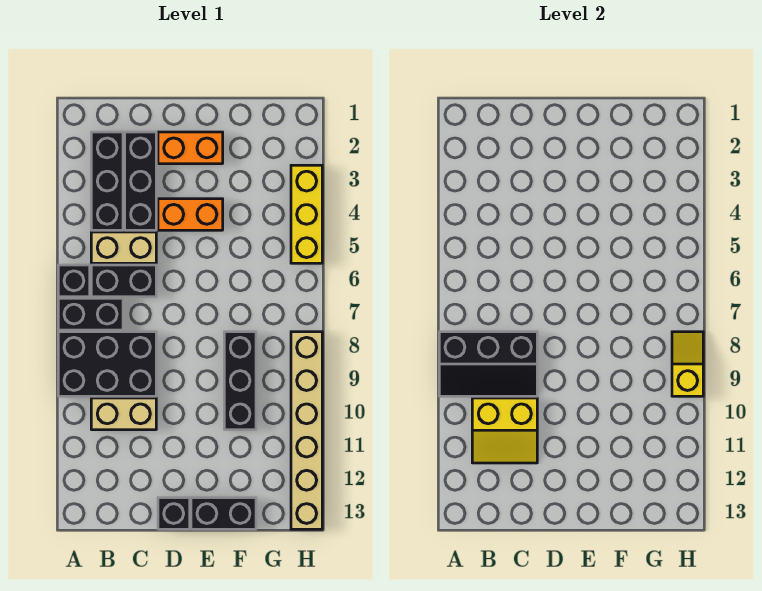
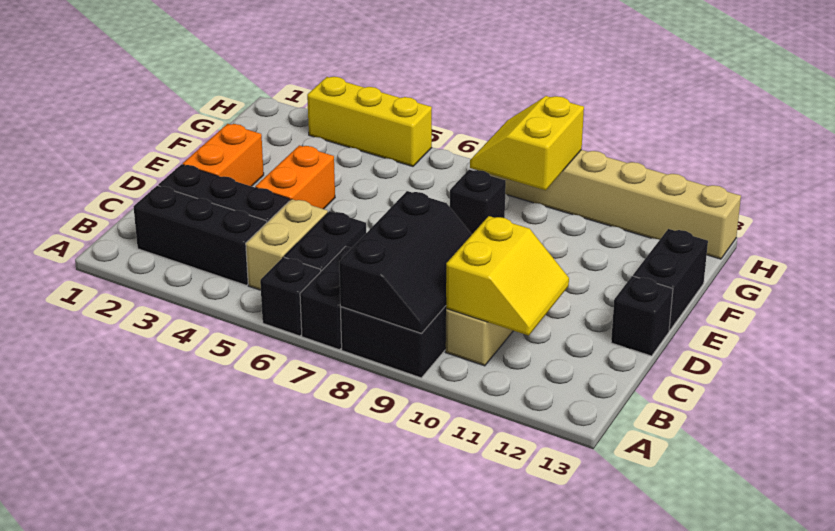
black brick F8:F10 level 1 -> black brick F8 level 1
yellow slope H8:H9 level 2 top 9 -> yellow slope G8:H9 level 2 top 9

